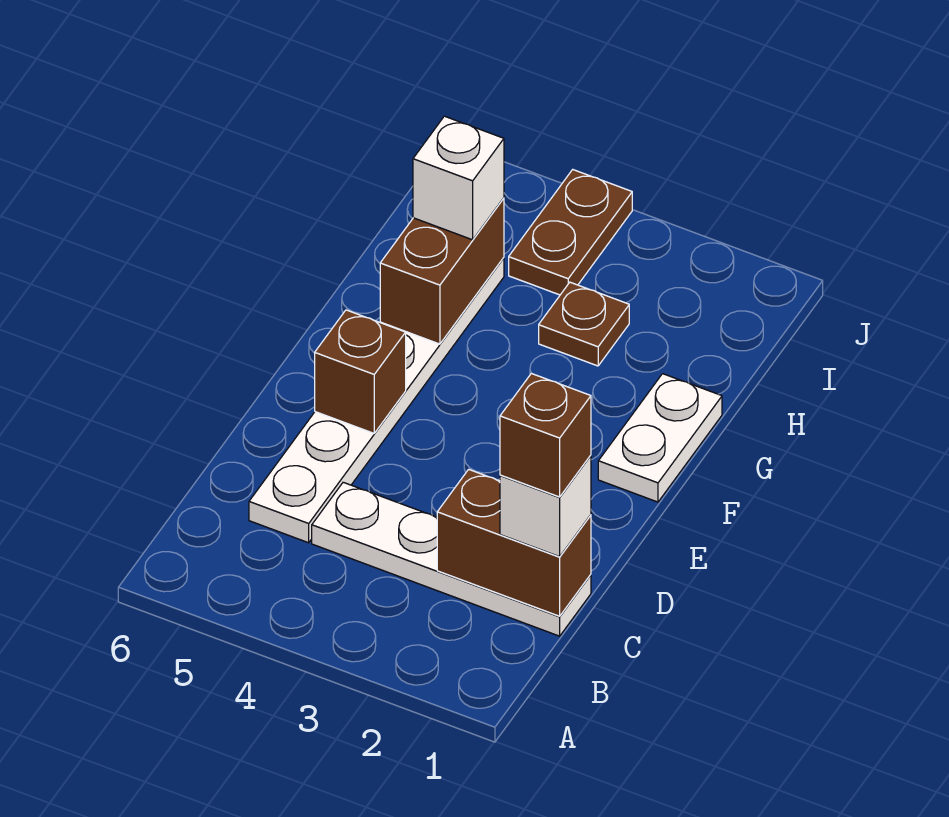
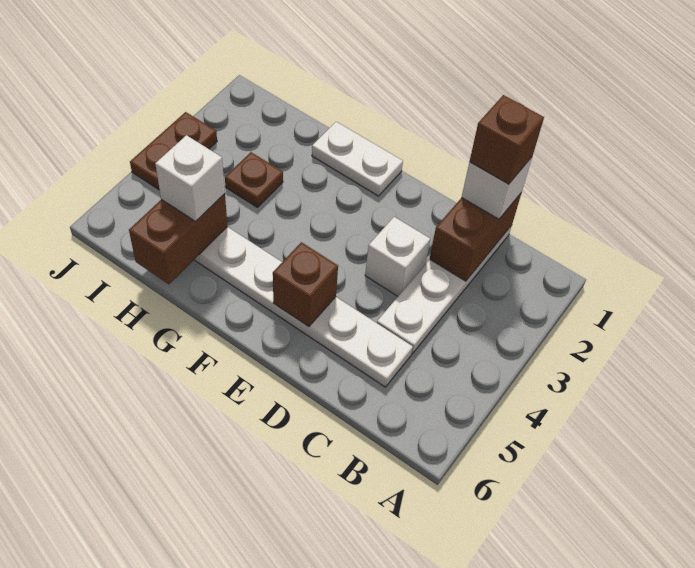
none -> white brick D3 level 1
brown brick G5:H5 level 2 -> brown brick H5:H6 level 2
brown plate I4:J4 level 1 -> brown plate J3:J4 level 1

